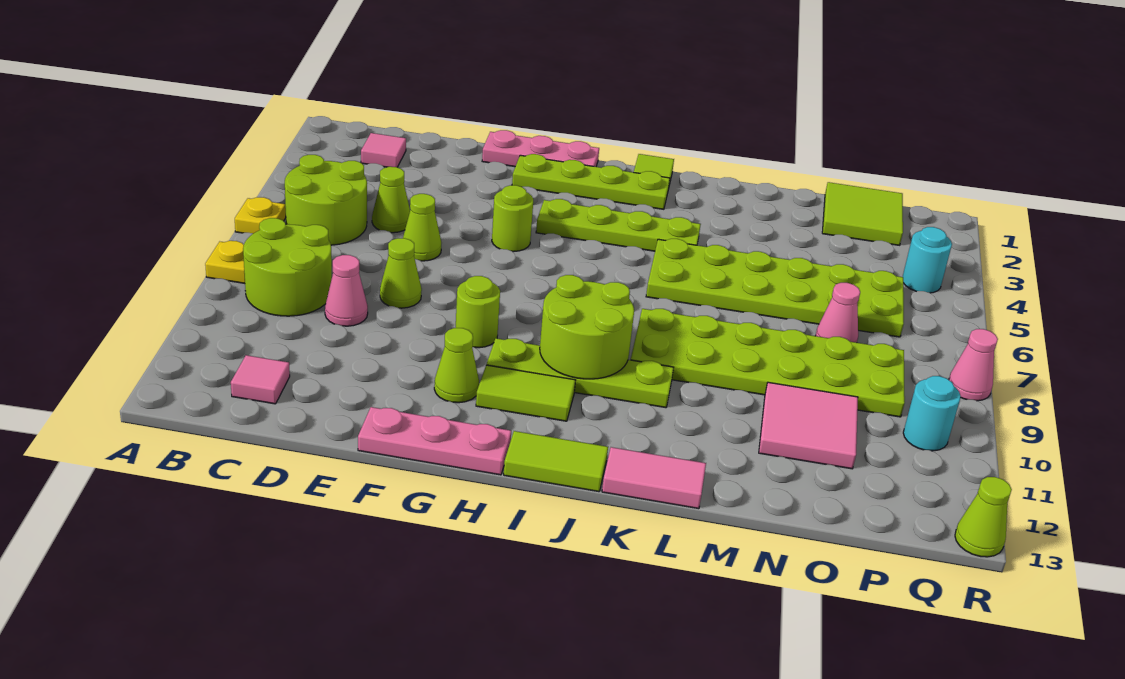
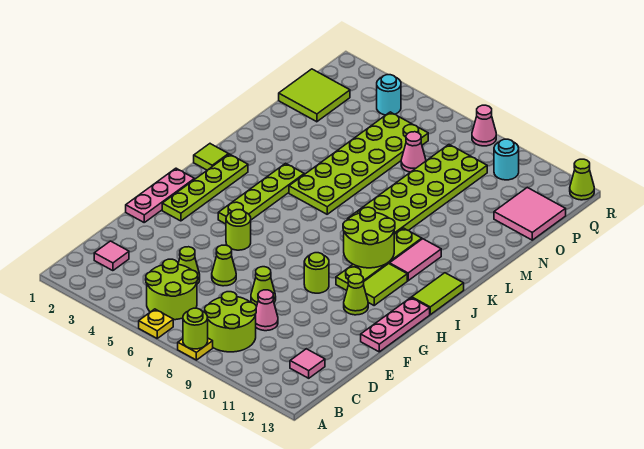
none -> lime round brick A8 level 2
pink tile K13:L13 level 1 -> pink tile J11:K11 level 1
pink tile N10:O11 level 1 -> pink tile O12:P13 level 1

